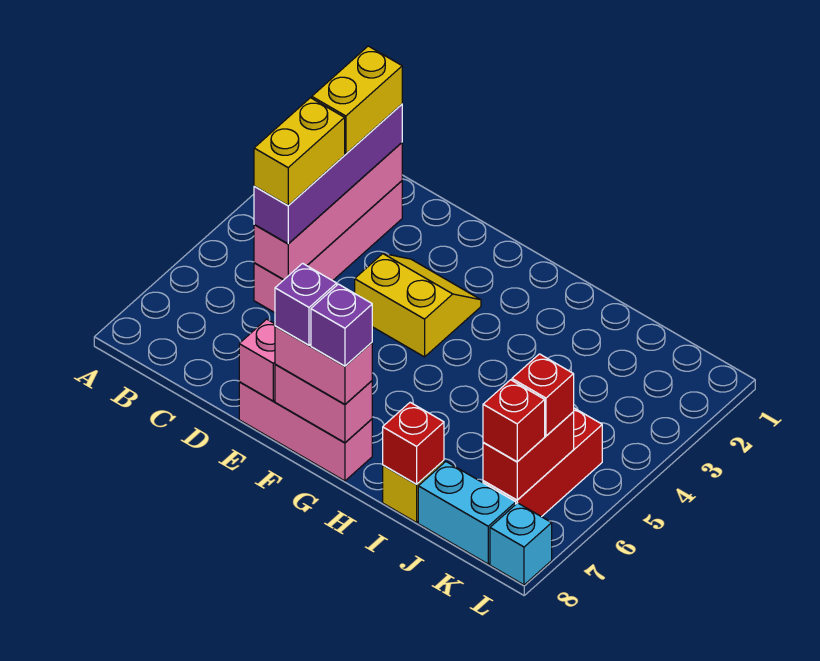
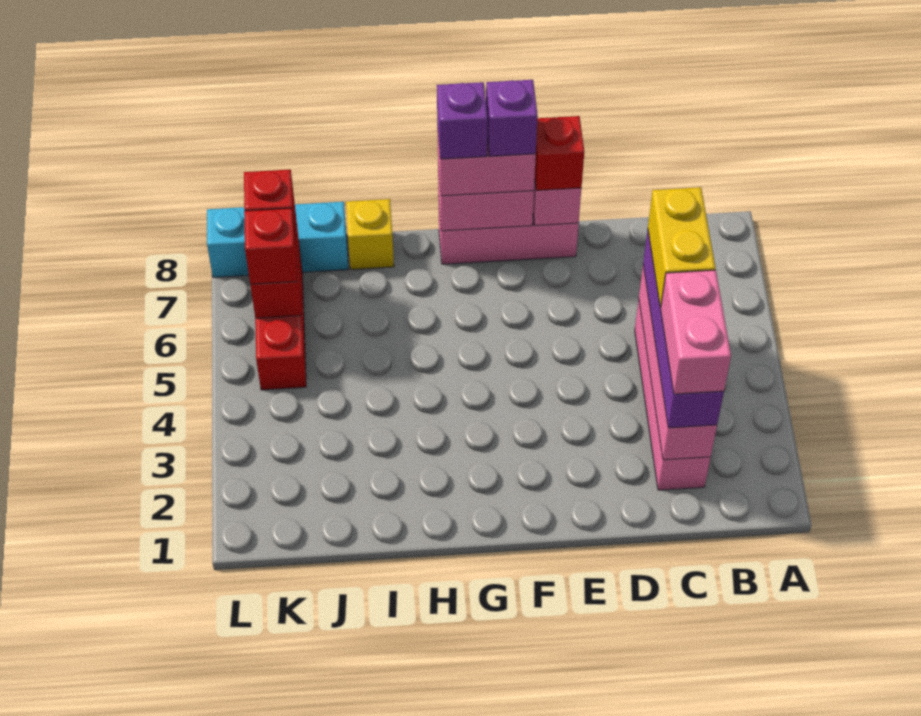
yellow brick C2:C3 level 4 -> pink brick C2:C3 level 4
yellow slope E3:F4 level 1 top 4 -> none
red brick I8 level 2 -> red brick E8 level 3

